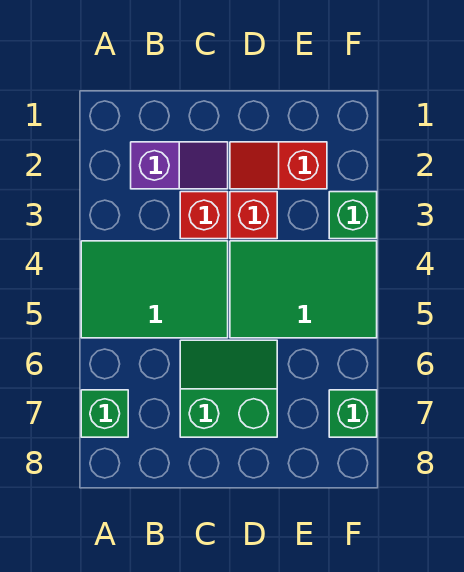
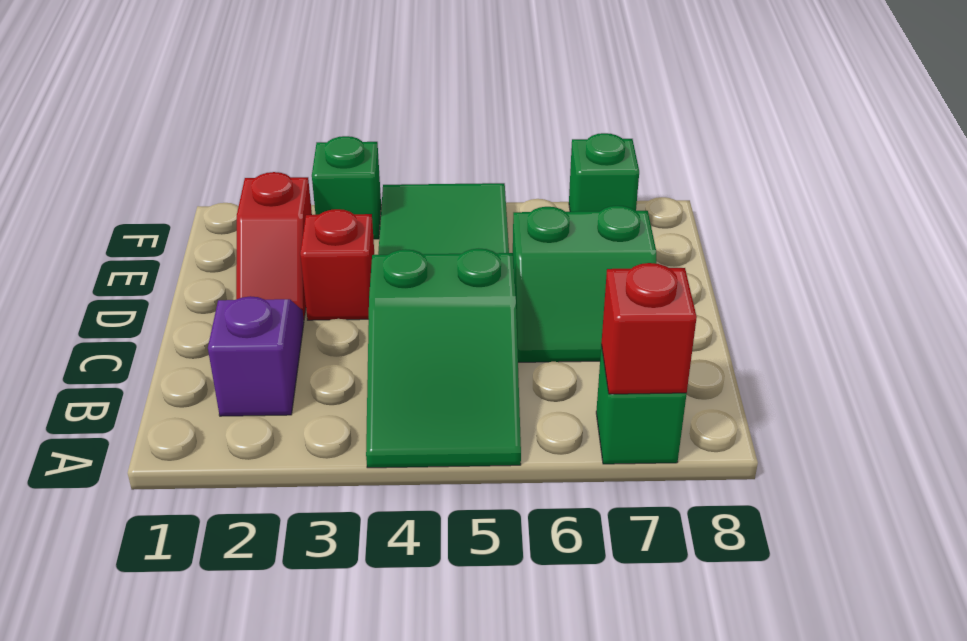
green tile A4:C5 level 1 -> green slope A4:C5 level 1 top C
red brick C3 level 1 -> red brick A7 level 2
green slope C6:D7 level 1 top 7 -> green slope C6:D7 level 1 top D

